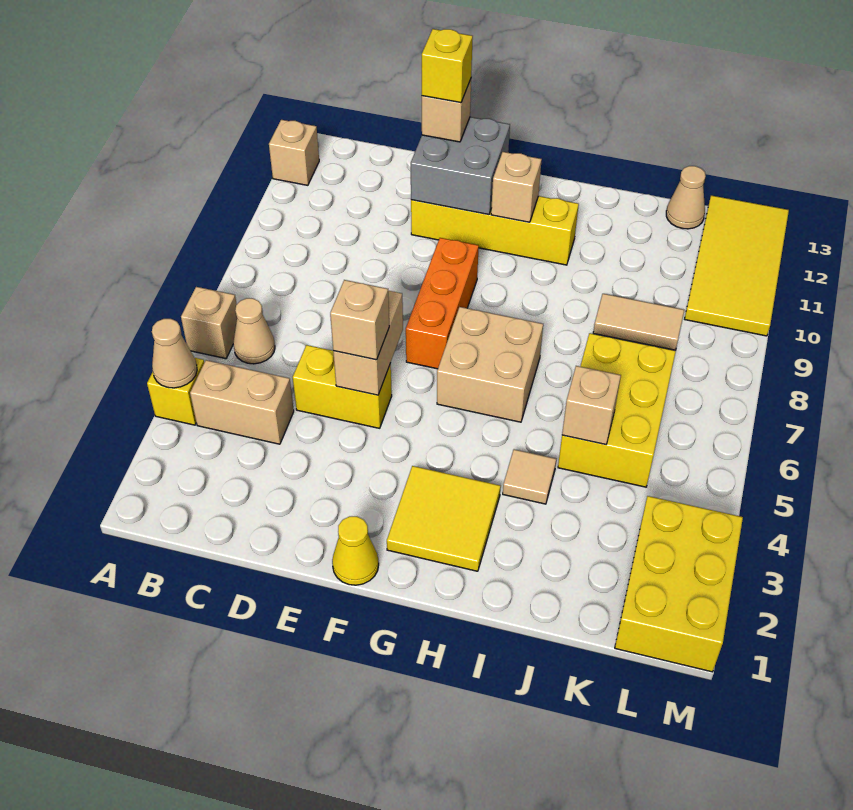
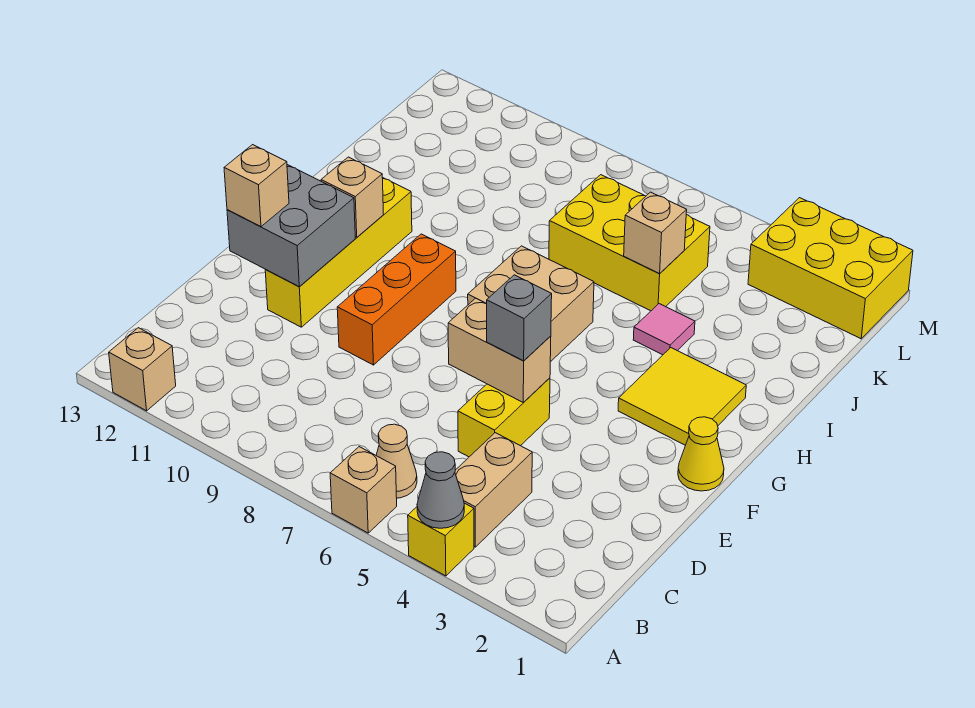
tan cone A4 level 2 -> grey cone A4 level 2
tan brick E5 level 3 -> grey brick E5 level 3
yellow brick E12 level 4 -> none
orange brick F7:F9 level 1 -> orange brick E9:G9 level 1
tan tile I4 level 1 -> pink tile I4 level 1
tan tile J9:K9 level 1 -> none
tan cone K13 level 1 -> none
yellow tile L10:M13 level 1 -> none

